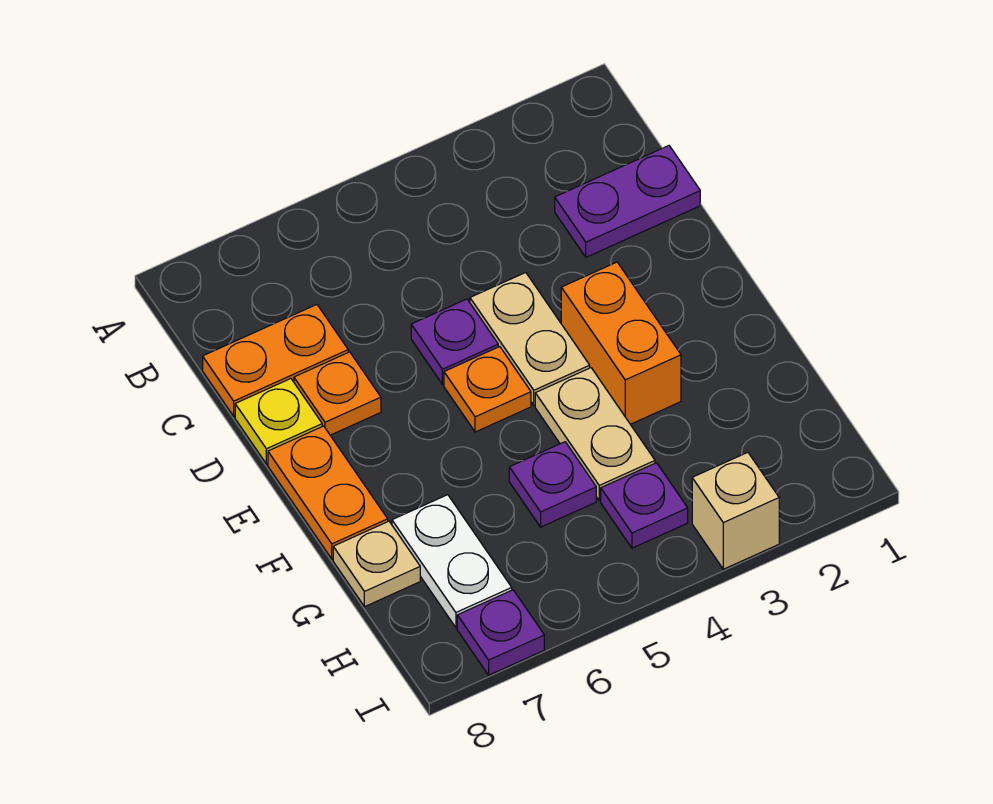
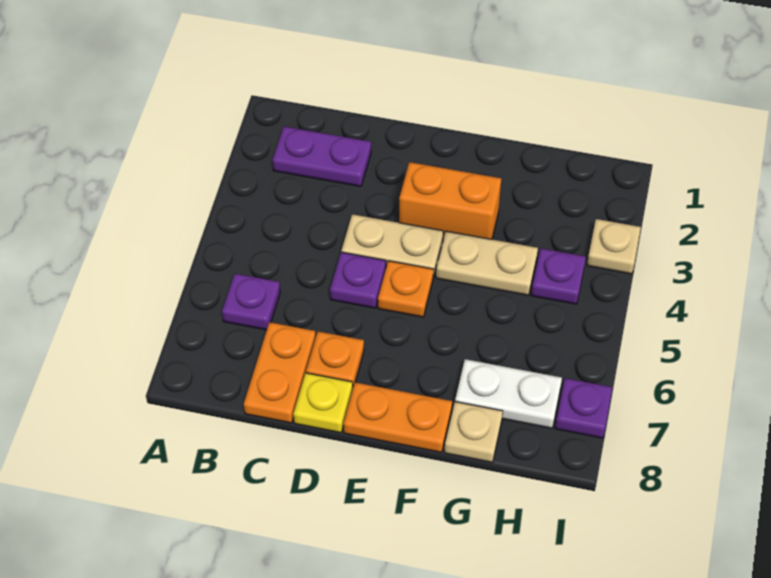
purple plate C1:C2 level 1 -> purple plate B2:C2 level 1
purple plate G5 level 1 -> purple plate B6 level 1
tan brick I3 level 1 -> tan plate I3 level 1

